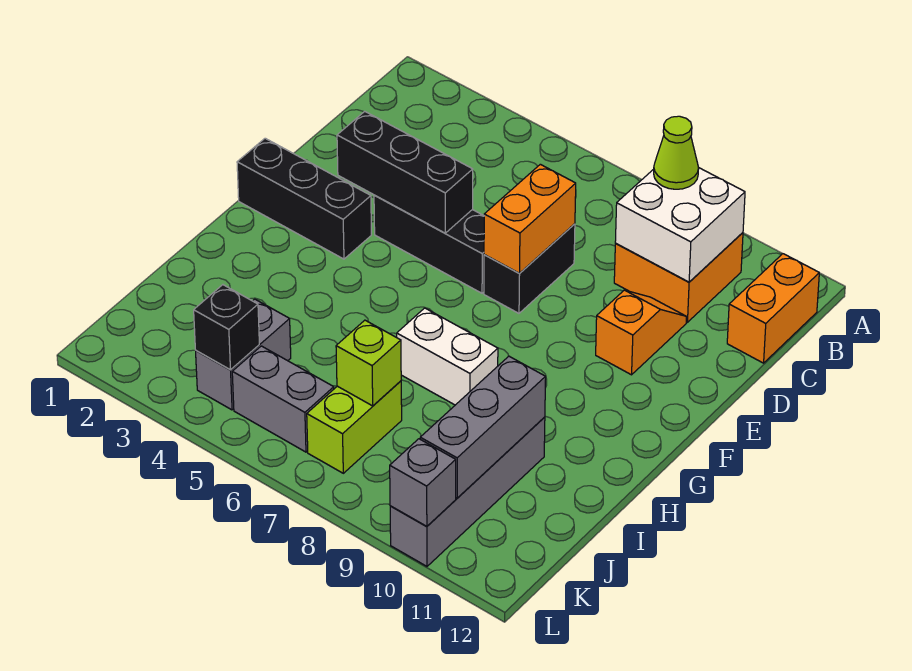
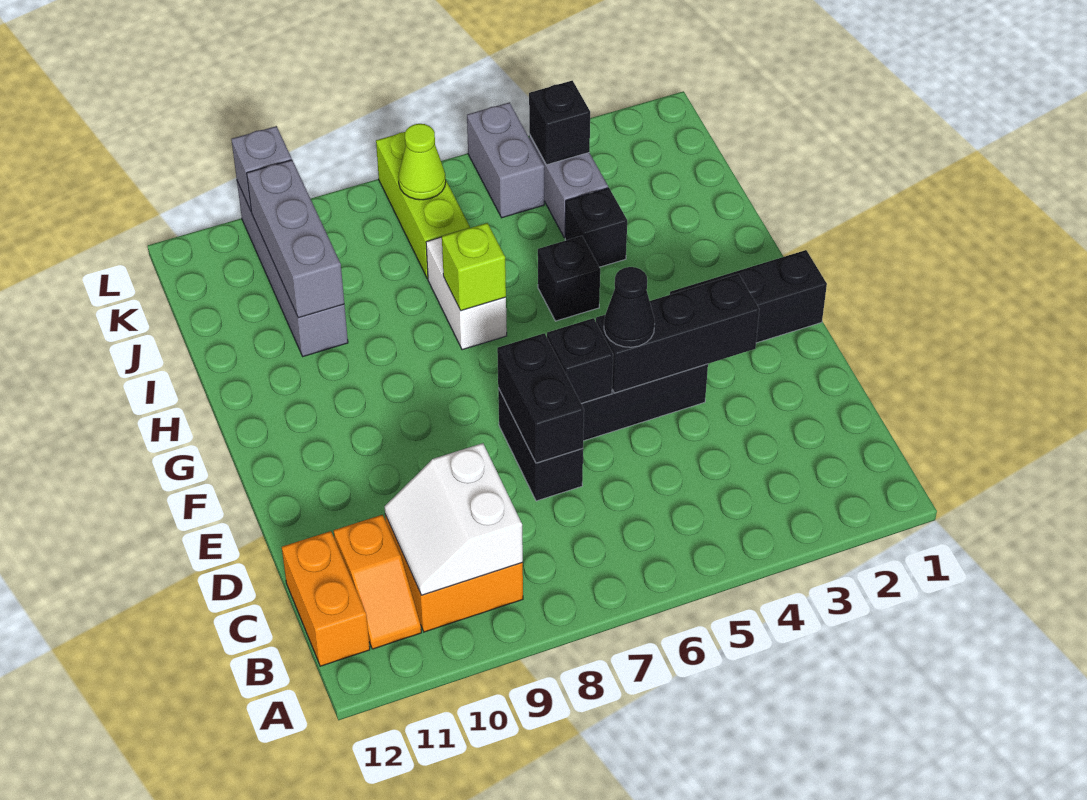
white brick B9:C10 level 2 -> white slope B9:C10 level 2 top 9
lime cone B9 level 3 -> lime cone K7 level 2
orange brick D7:E7 level 2 -> black brick D7:E7 level 2
orange slope D10:E10 level 1 top E -> orange slope B11:C11 level 1 top C
none -> black cone E5 level 3
none -> black brick E6 level 2
none -> black brick H5 level 1
white brick H7:H8 level 1 -> white brick H7:I7 level 1
none -> black brick I4 level 1
lime brick J7:K7 level 1 -> lime brick J7:L7 level 1
lime brick J7 level 2 -> lime brick H7 level 2
grey brick K5:K6 level 1 -> grey brick K5:L5 level 1

